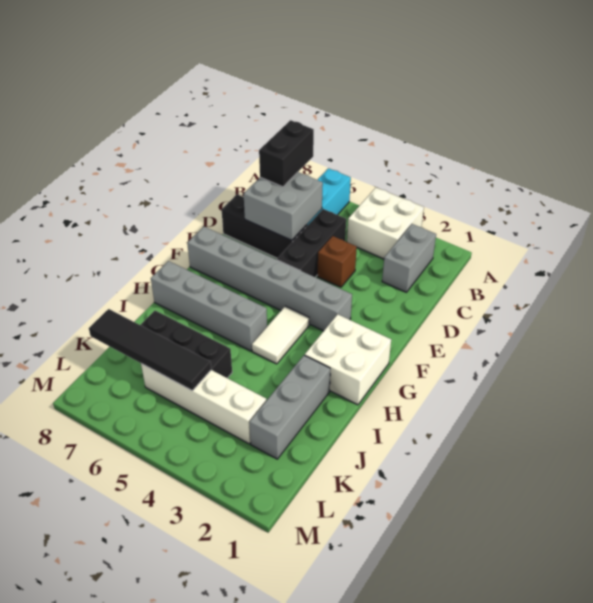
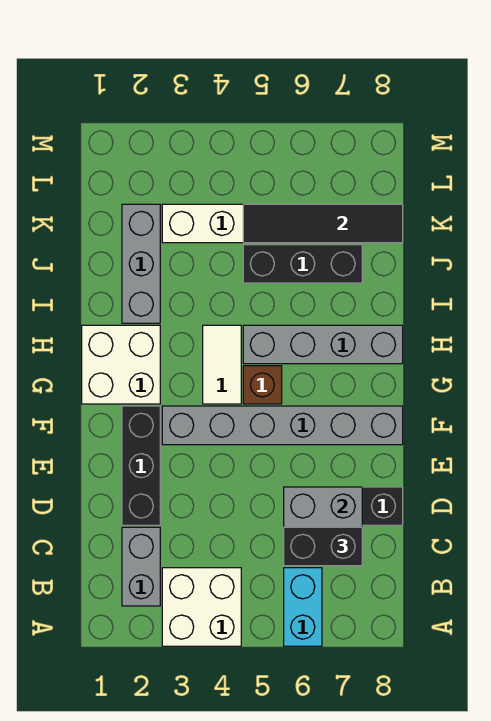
black brick B7:C7 level 3 -> black brick C6:C7 level 3
black brick C5:E5 level 1 -> black brick D2:F2 level 1
brown brick D4 level 1 -> brown brick G5 level 1

